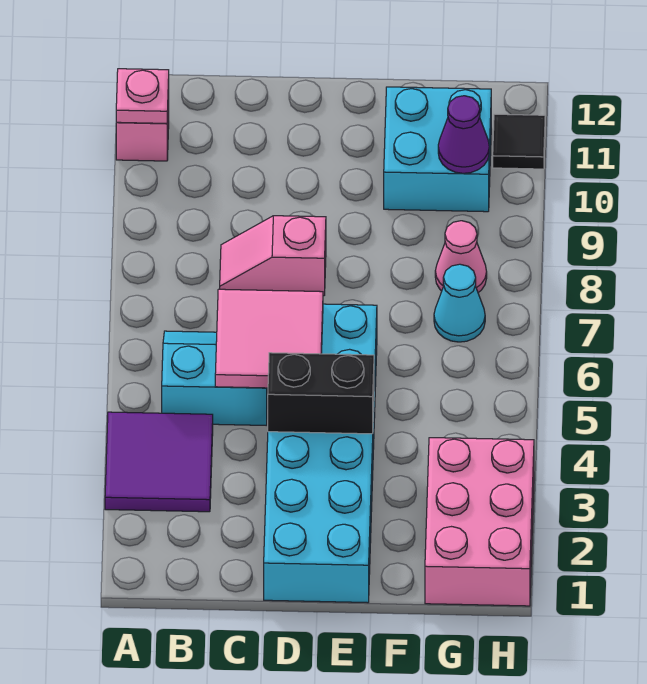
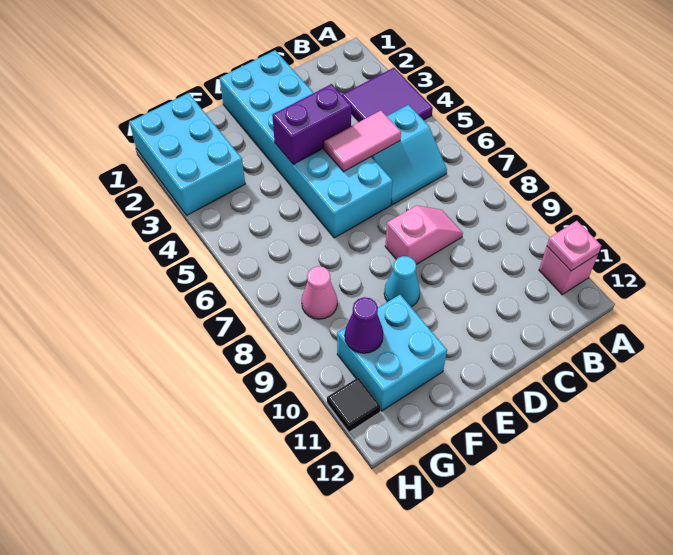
pink tile C5:D6 level 2 -> pink tile C5:D5 level 2
black brick D4:E4 level 2 -> purple brick D4:E4 level 2
pink brick G1:H3 level 1 -> cyan brick G1:H3 level 1
cyan cone G7 level 1 -> cyan cone E9 level 1

